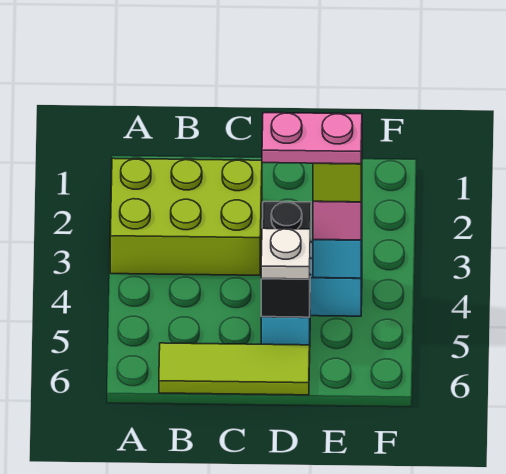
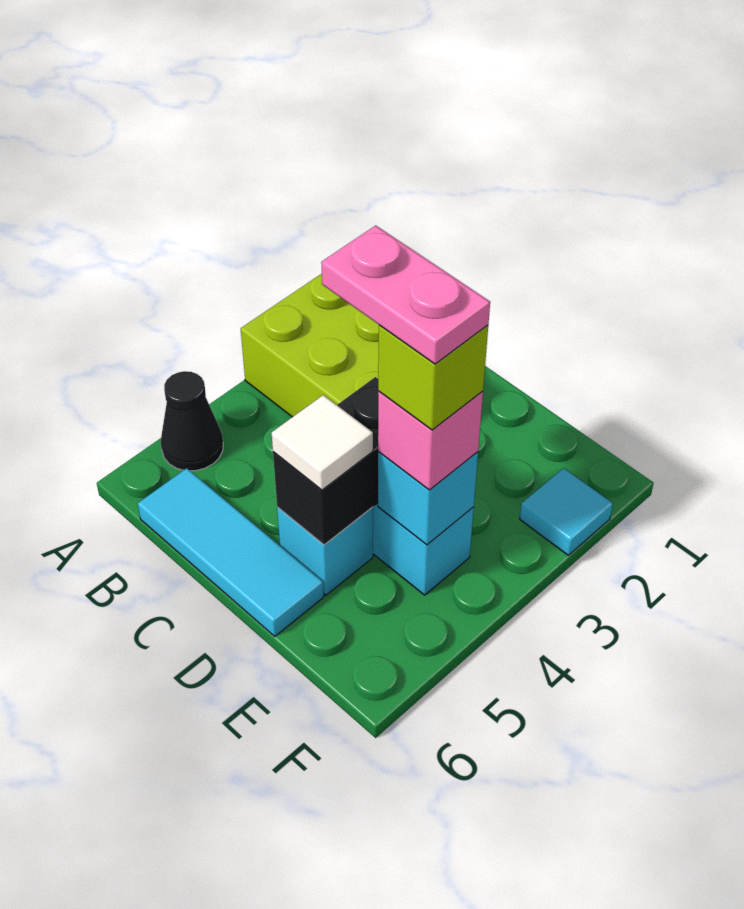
none -> black cone A5 level 1
lime tile B6:D6 level 1 -> cyan tile B6:D6 level 1
white plate D5 level 3 -> white tile D5 level 3
none -> cyan tile F2 level 1

